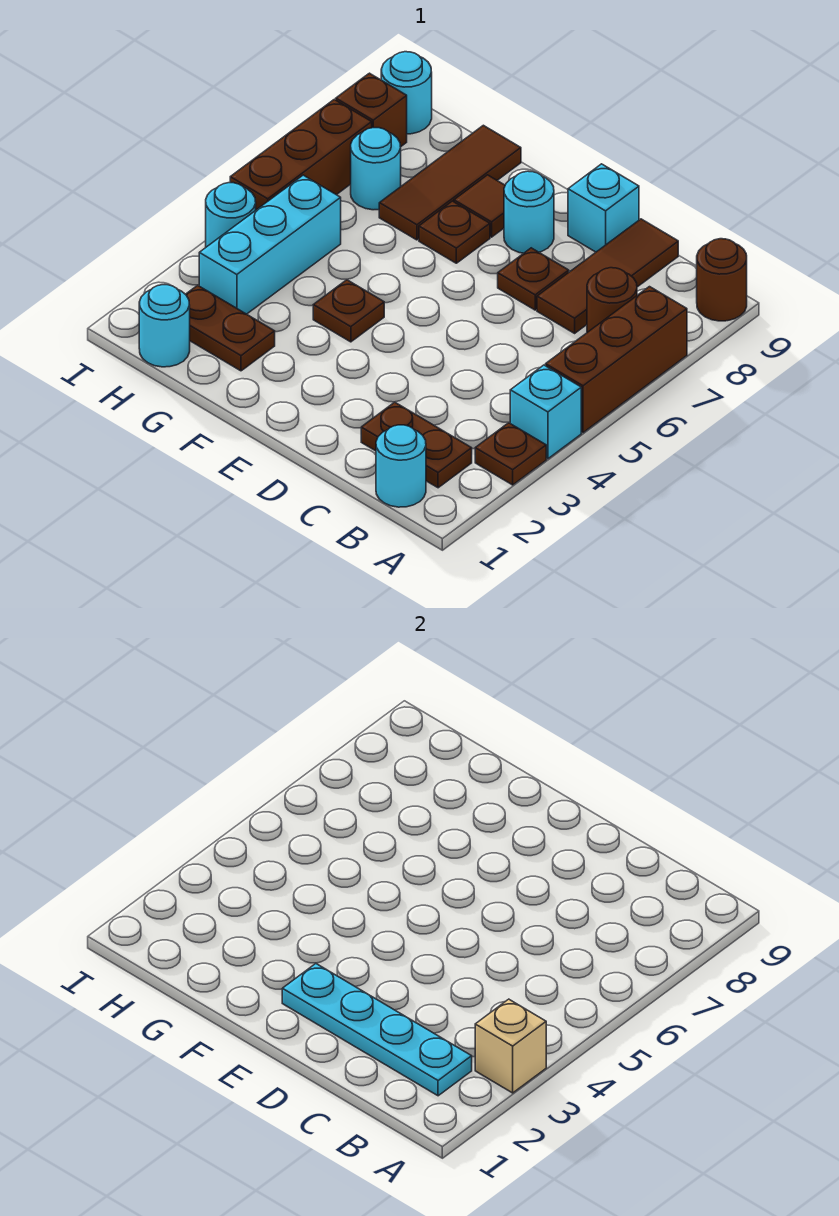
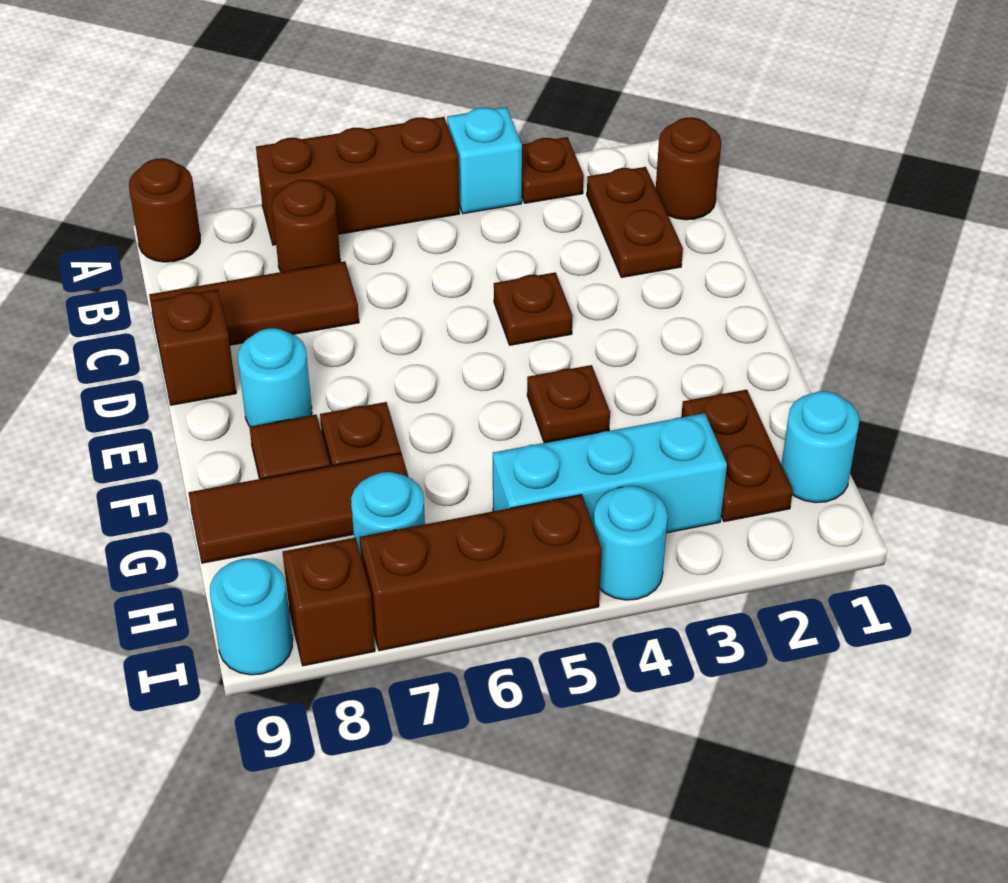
tan brick A3 level 2 -> none
cyan round brick B1 level 1 -> brown round brick B1 level 1
cyan plate B2:E2 level 2 -> none
brown plate D7 level 1 -> brown plate D4 level 1
cyan brick D9 level 1 -> brown brick D9 level 1

